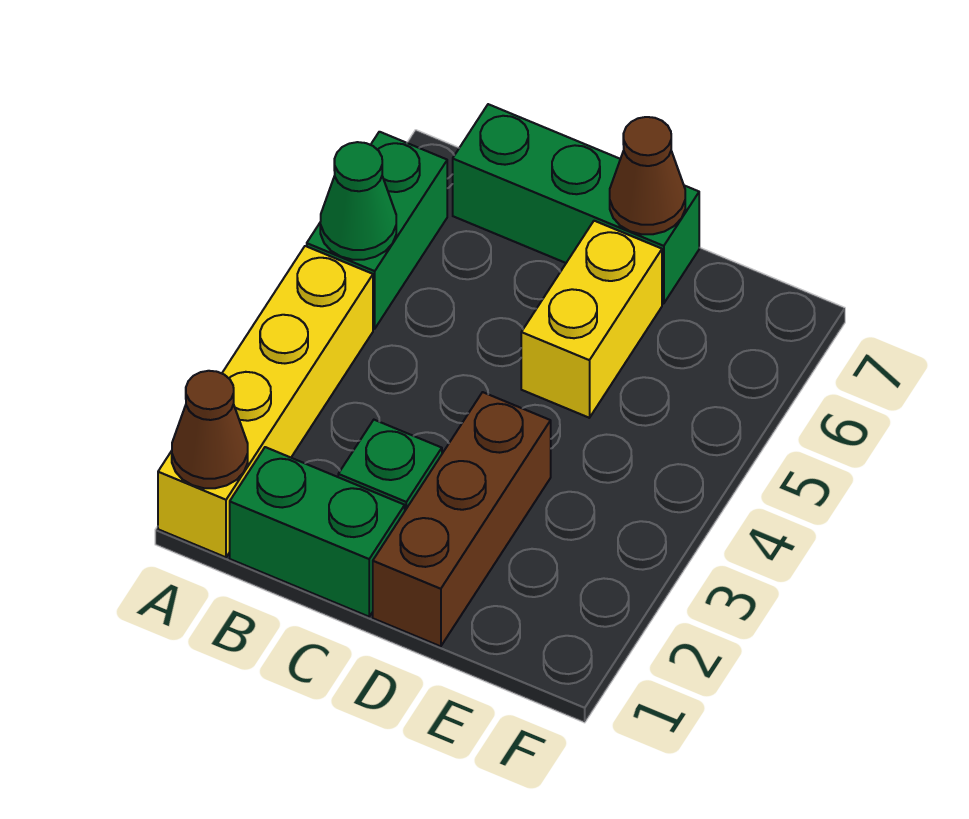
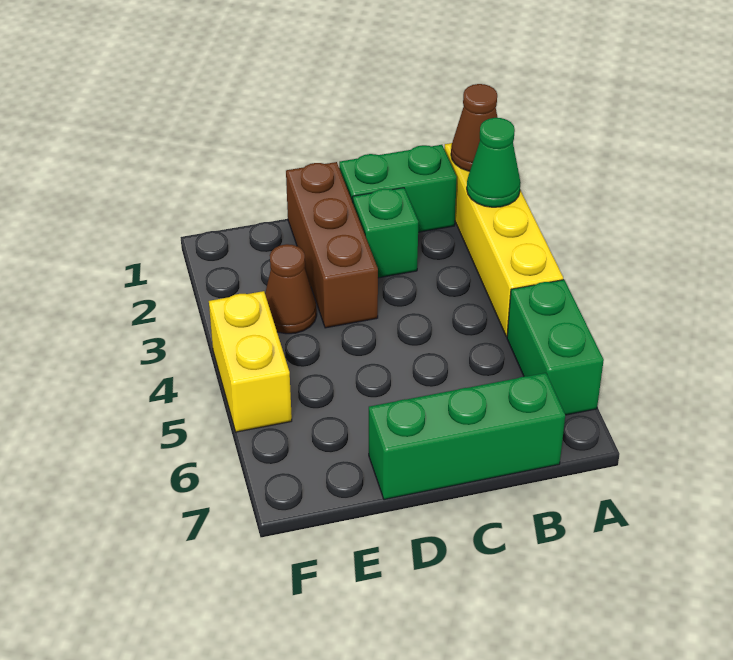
green cone A5 level 2 -> green cone A2 level 2
yellow brick D5:D6 level 1 -> yellow brick F4:F5 level 1
brown cone D7 level 2 -> brown cone E3 level 1

